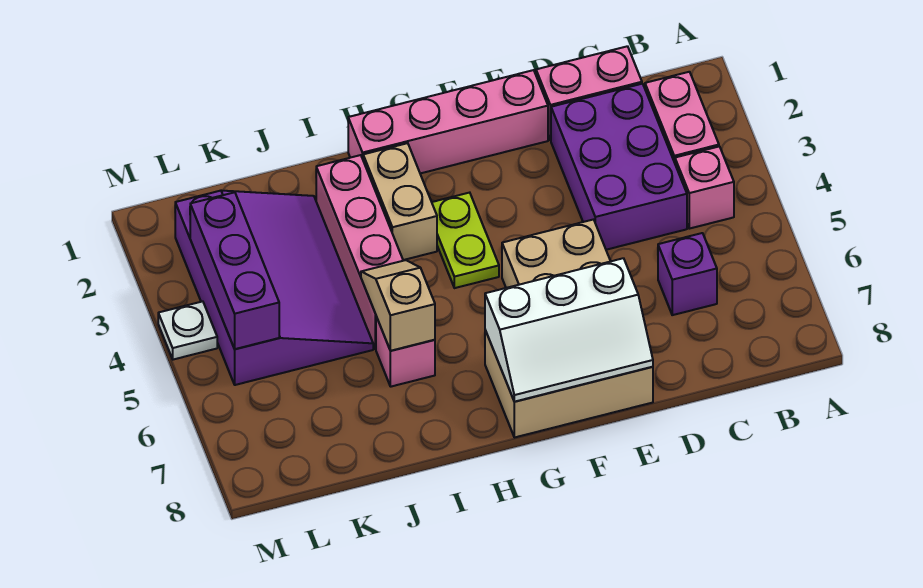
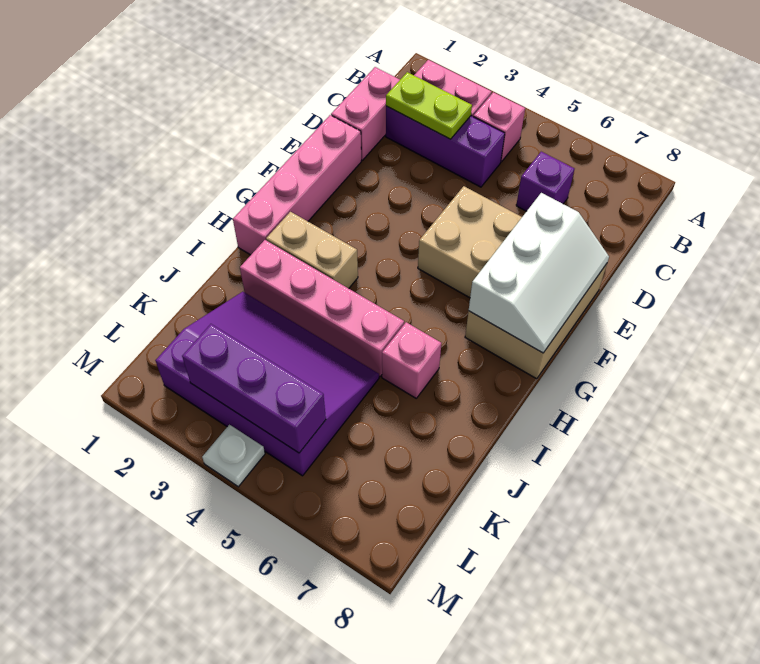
purple brick C2:D4 level 1 -> purple brick C2:C4 level 1
lime plate G3:G4 level 1 -> lime plate C2:C3 level 2
tan slope I5:I6 level 2 top 6 -> none

